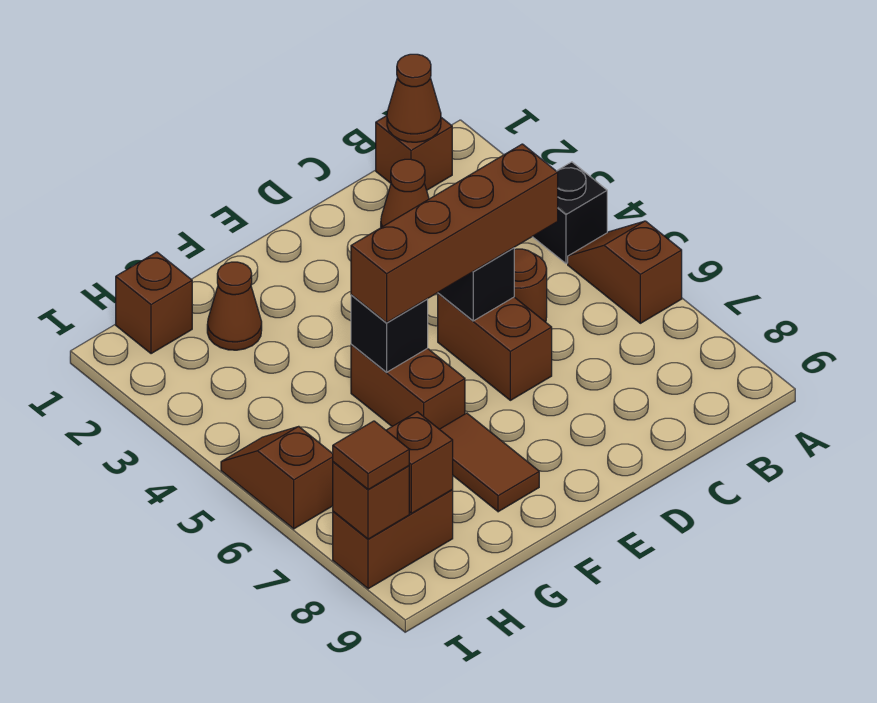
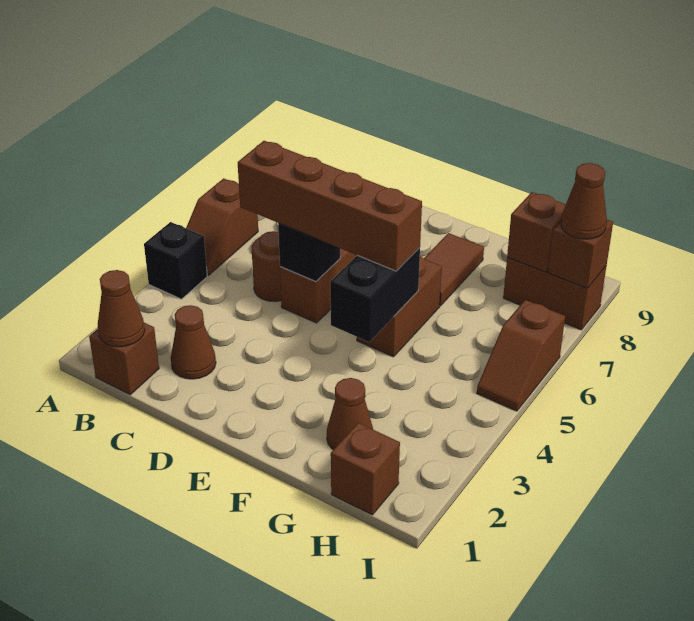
black brick F5 level 2 -> black brick F4:F5 level 2
brown tile I8 level 3 -> brown cone I8 level 3

